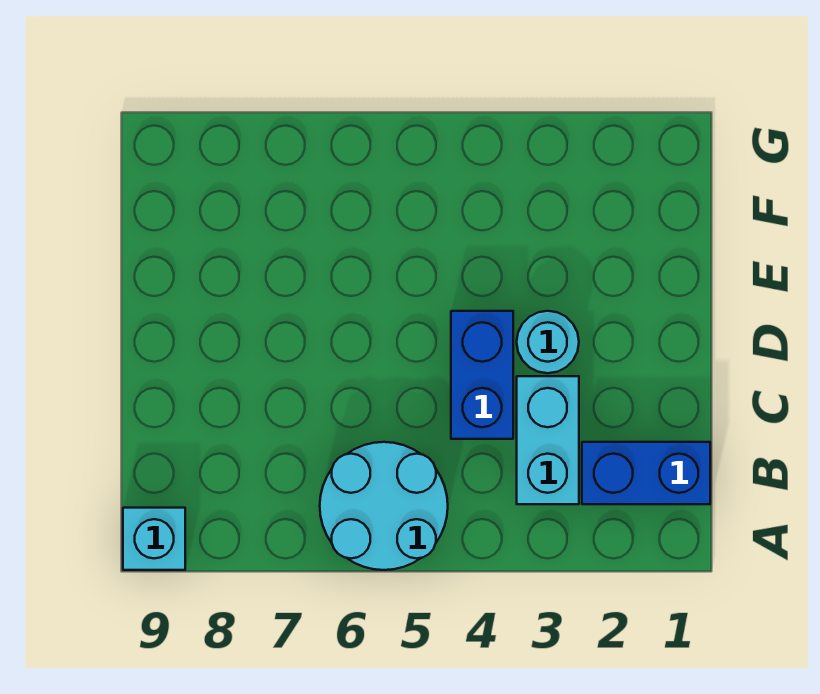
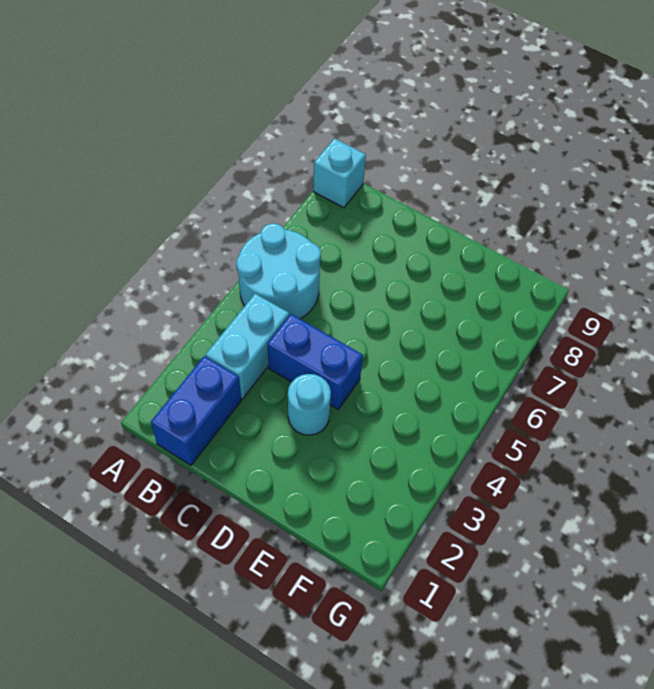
cyan brick B3:C3 level 1 -> cyan brick B3:B4 level 1

